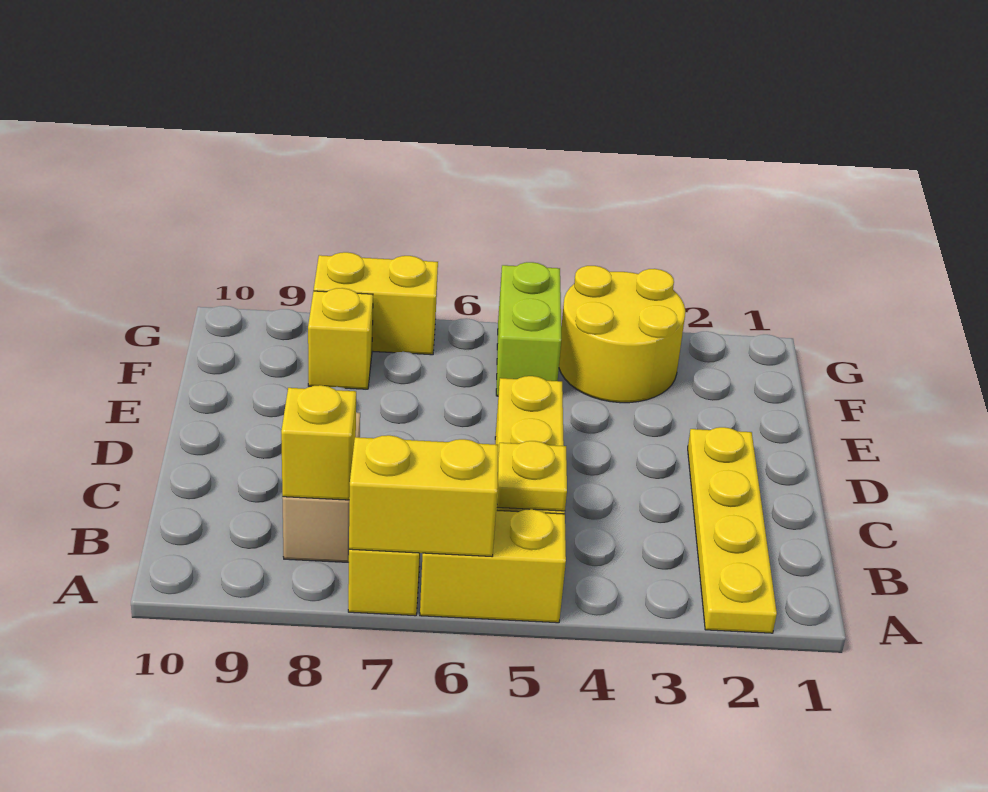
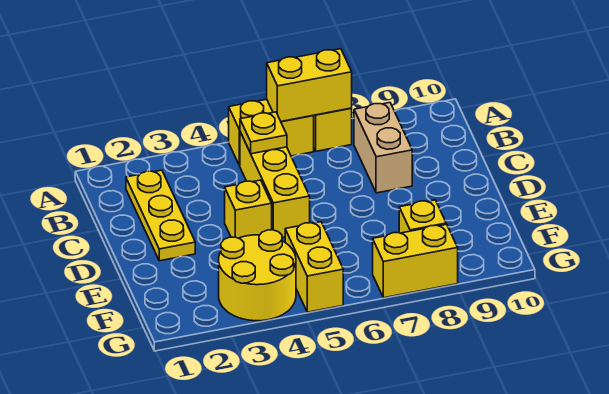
yellow plate A2:D2 level 1 -> yellow plate B2:D2 level 1
yellow brick B8 level 2 -> yellow brick D4 level 1
lime brick F5:G5 level 1 -> yellow brick F5:G5 level 1

